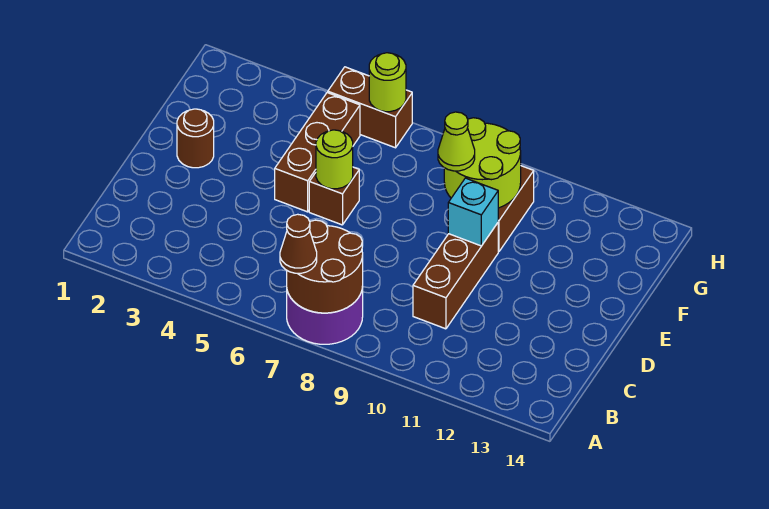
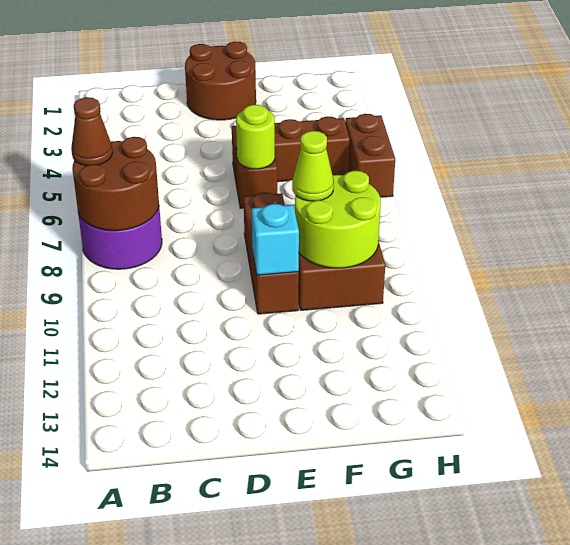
brown brick C10:E10 level 1 -> brown brick E8:E10 level 1
brown round brick E2 level 1 -> brown round brick D1:E2 level 1
lime round brick H6 level 2 -> none

